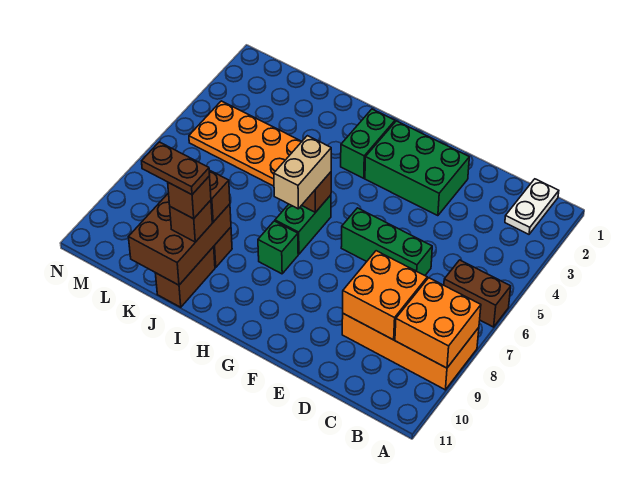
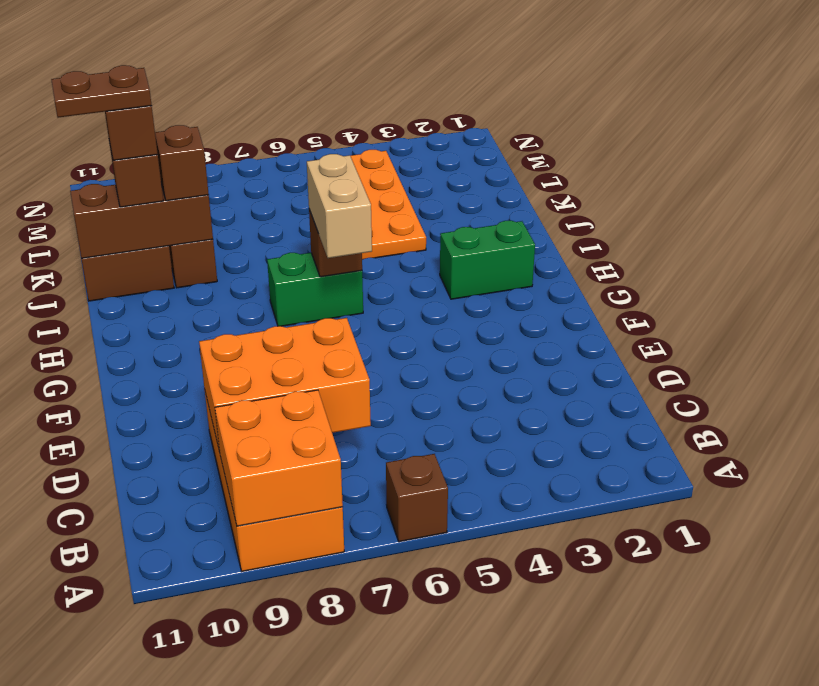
brown brick A6:B6 level 1 -> brown brick A6 level 1
white plate B1:B2 level 1 -> none
orange brick C8:D9 level 2 -> orange brick C7:D9 level 2
green brick D6:F6 level 1 -> none
green brick E2:G3 level 1 -> none
tan brick H6:H7 level 3 -> tan brick G6:H6 level 3
green brick H8 level 1 -> none
brown brick J9:K11 level 2 -> brown brick J9:J11 level 2
brown plate J10:K10 level 5 -> brown plate J10:J11 level 5

